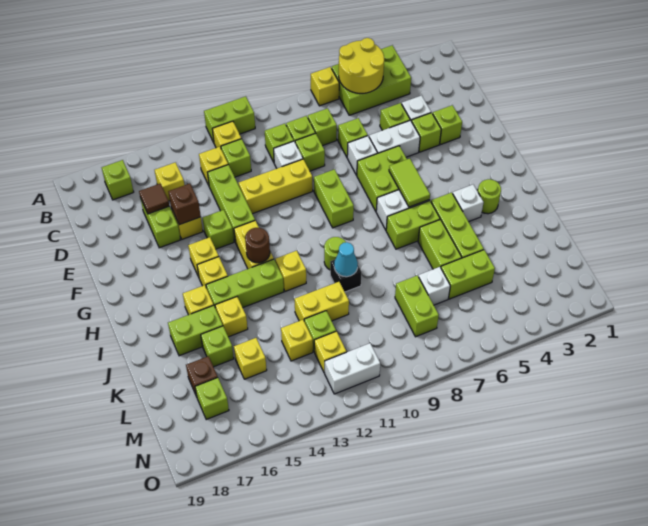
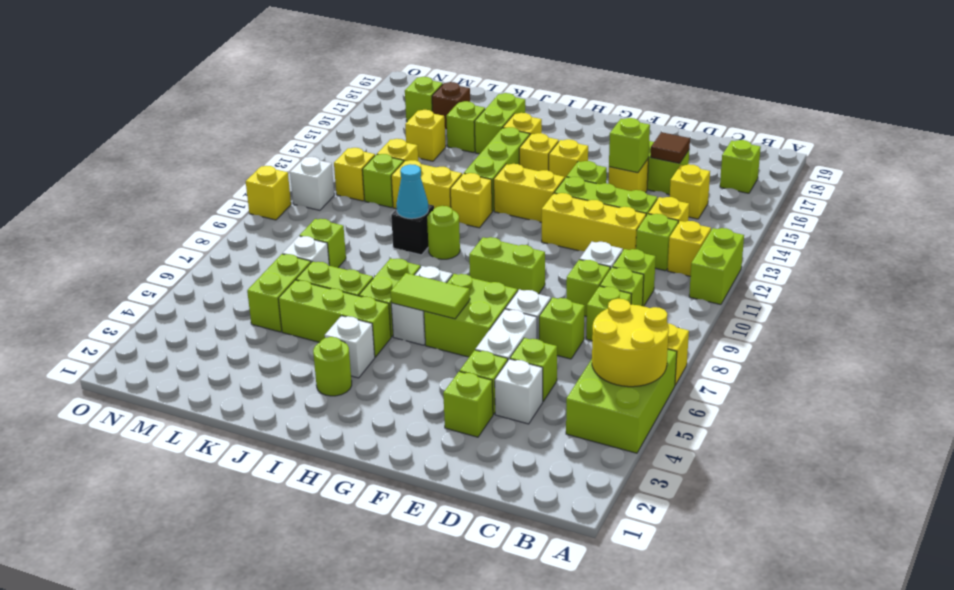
yellow brick E10:E12 level 1 -> yellow brick D12:F12 level 1
brown brick E15 level 2 -> lime brick E15 level 2
brown round brick H13 level 2 -> none
yellow brick J15 level 1 -> yellow brick O10 level 1
yellow brick K11:K12 level 1 -> yellow brick J12:K12 level 1
lime brick L8:M8 level 1 -> lime brick L8 level 1
white brick N11:N12 level 1 -> white brick N11 level 1

